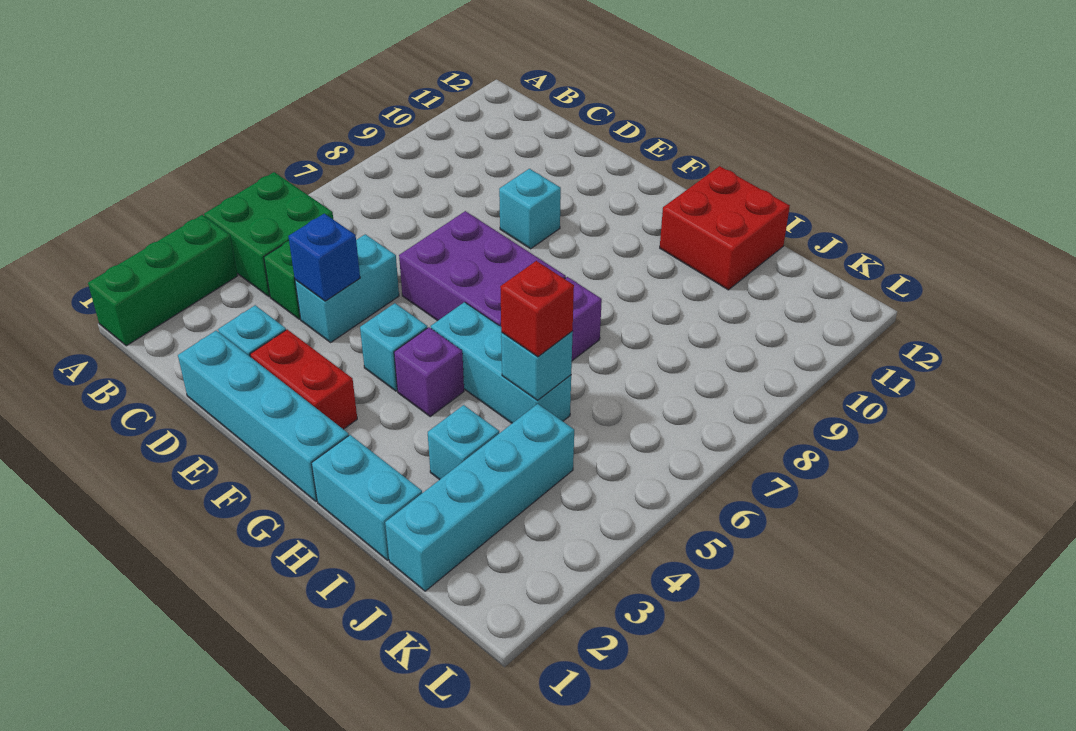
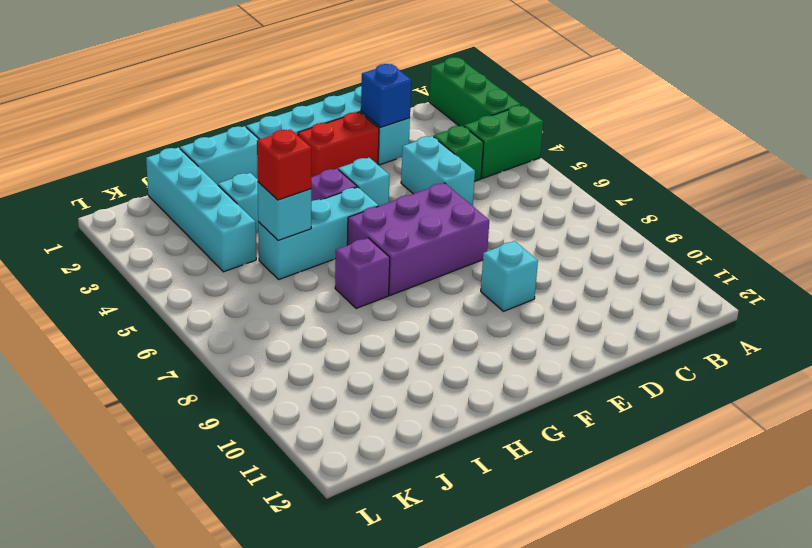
green brick A4:B5 level 1 -> green brick A4:B4 level 1
blue brick D4 level 2 -> blue brick D2 level 2
red brick H11:I12 level 1 -> none

